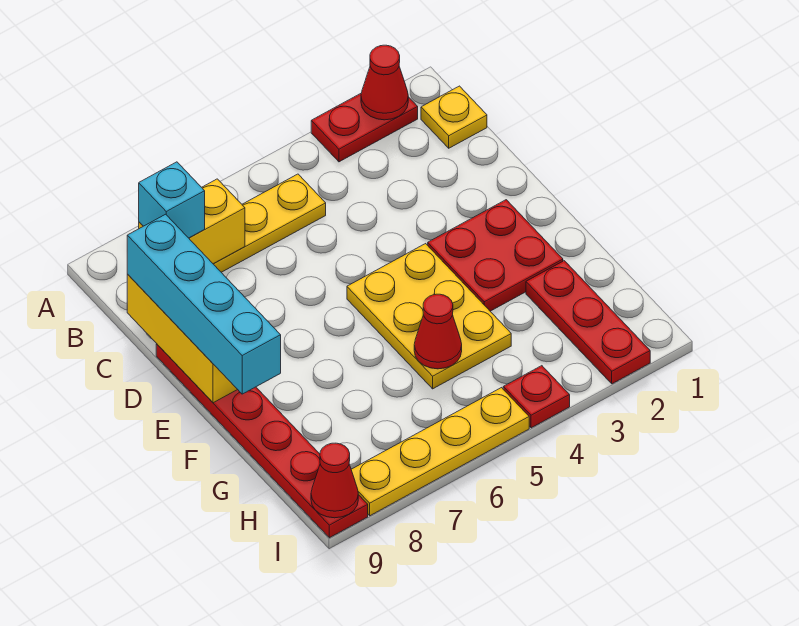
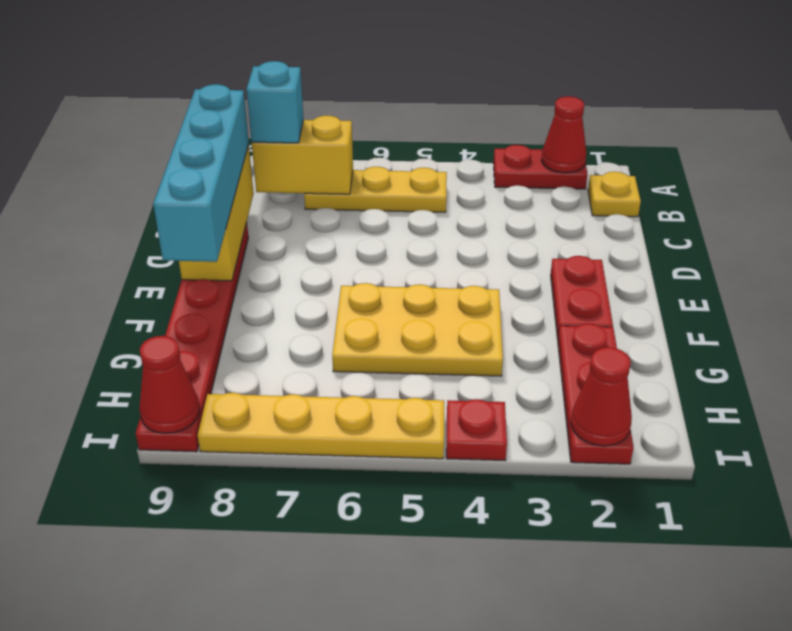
red plate E2:F3 level 1 -> red plate E2:F2 level 1
yellow plate E4:G5 level 1 -> yellow plate F4:G6 level 1
red cone G5 level 2 -> red cone I2 level 2

